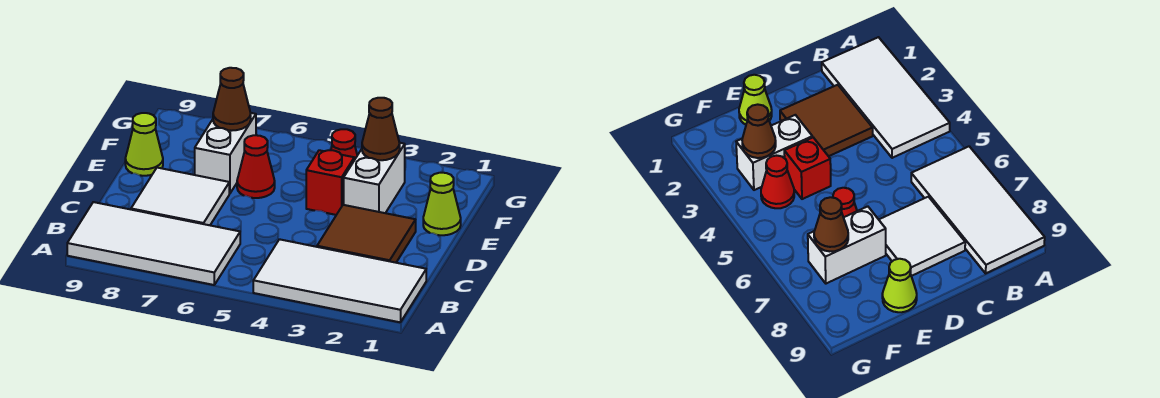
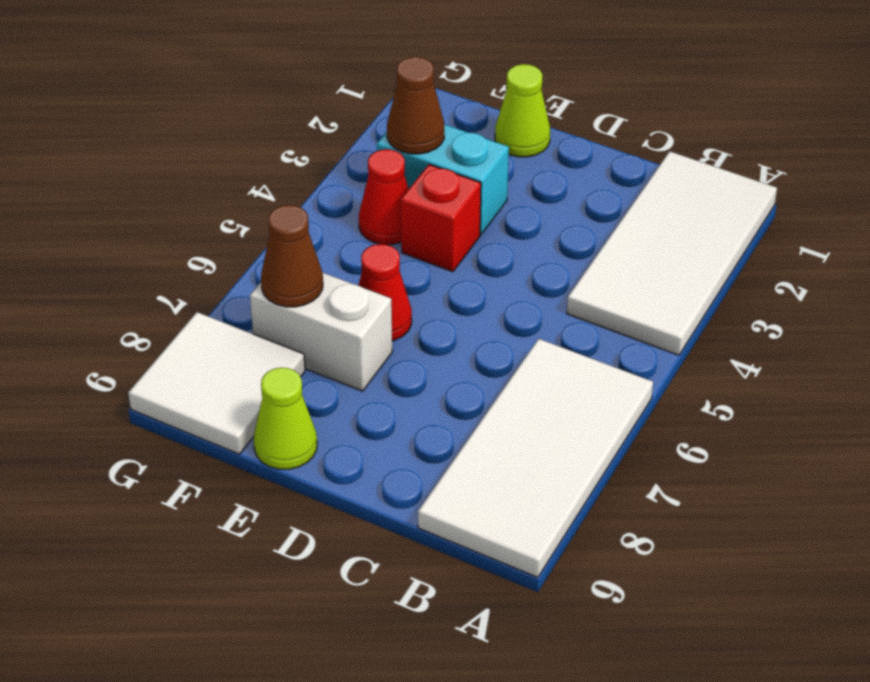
brown tile C2:D3 level 1 -> none
white tile C7:D8 level 1 -> white tile F8:G9 level 1
white brick E3:F3 level 1 -> cyan brick E3:F3 level 1

